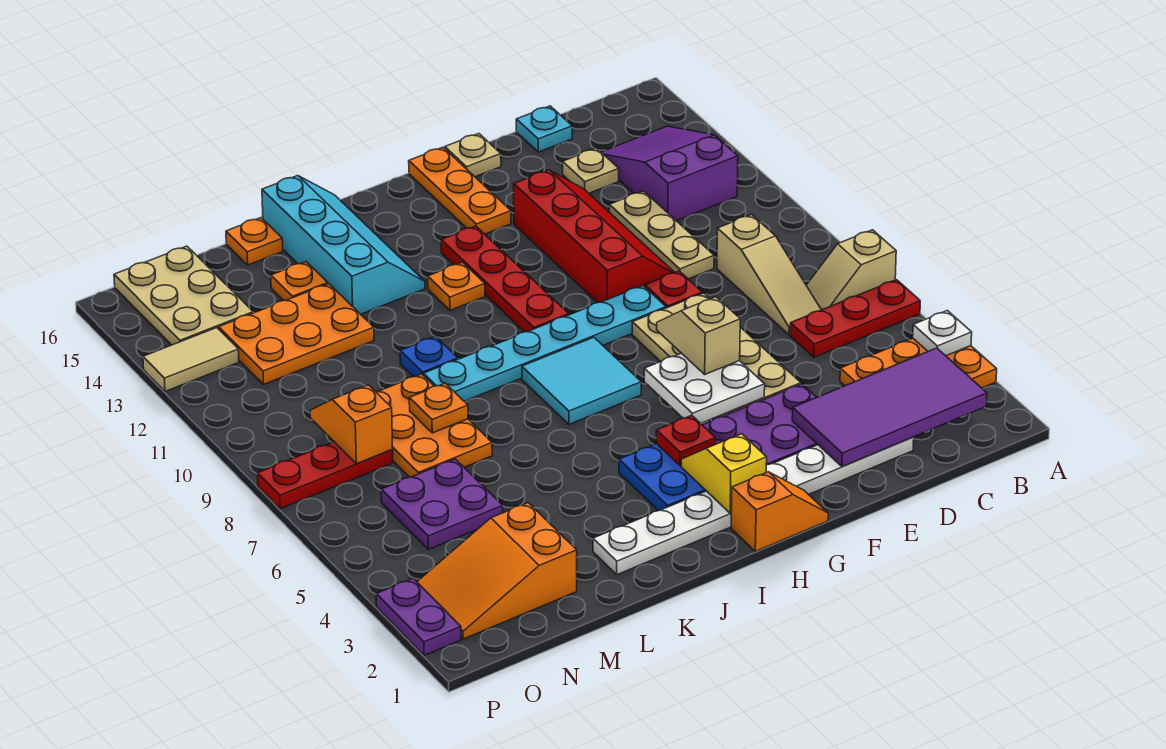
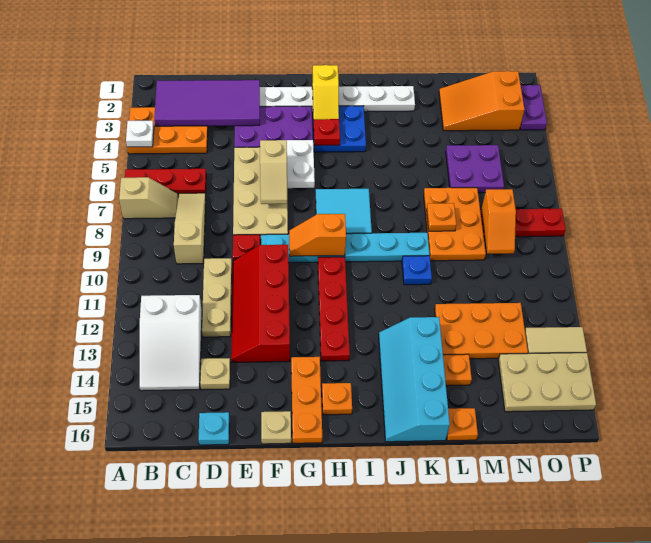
purple slope B12:C14 level 1 top 12 -> white slope B12:C14 level 1 top 12
orange slope G1:H1 level 1 top H -> orange slope G9:H9 level 2 top H
orange plate I12 level 1 -> orange plate H15 level 1
orange slope M2:O3 level 1 top M -> orange slope M2:O3 level 1 top O
tan plate N14:O16 level 1 -> tan plate N14:P15 level 1

